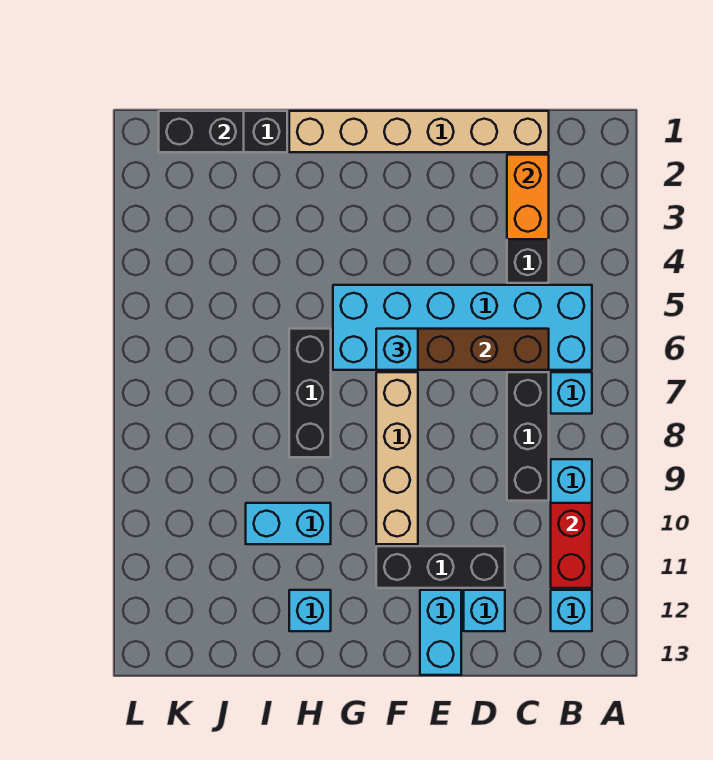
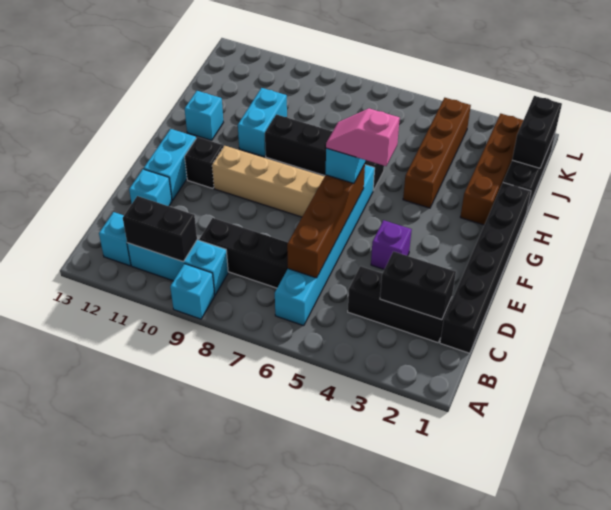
cyan brick B5:G6 level 1 -> cyan brick B6:G6 level 1
cyan brick B7 level 1 -> cyan brick A9 level 1
red brick B10:B11 level 2 -> black brick B10:B11 level 2
tan brick C1:H1 level 1 -> black brick C1:H1 level 1
orange brick C2:C3 level 2 -> black brick C2:C3 level 2
black brick D11:F11 level 1 -> black brick F11 level 1
none -> purple brick E4 level 1
cyan brick E12:E13 level 1 -> cyan brick E12:F12 level 1
none -> pink slope F5:F6 level 4 top 5
none -> brown brick H2:K2 level 1
none -> brown brick H4:K4 level 1
black brick H6:H8 level 1 -> black brick H6:H9 level 1

